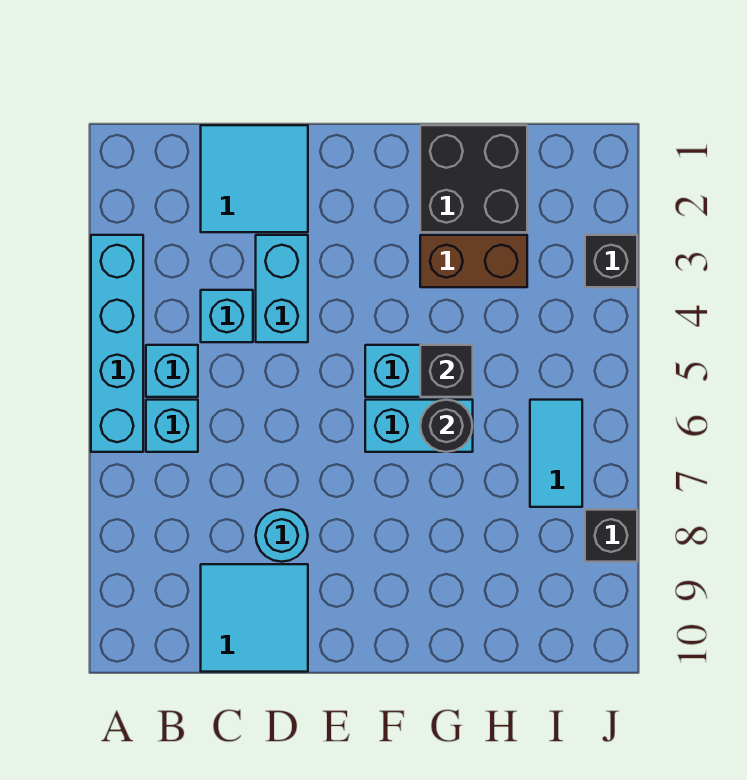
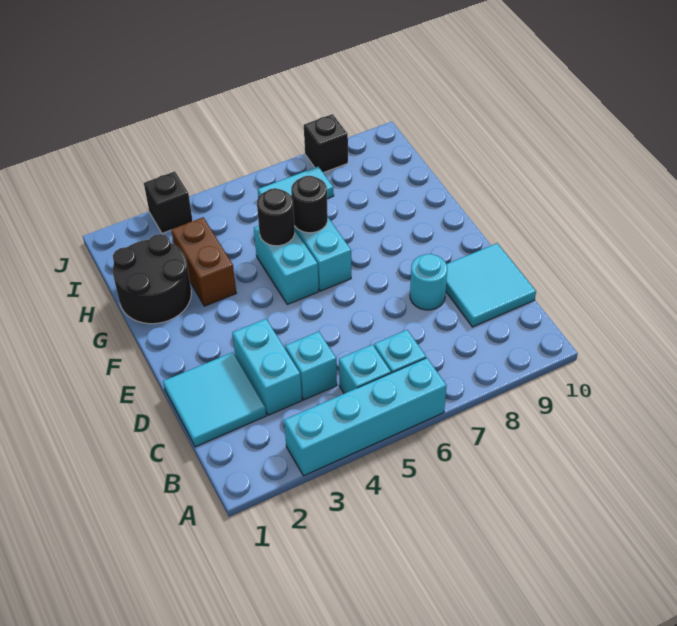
cyan brick D3:D4 level 1 -> cyan brick C3:D3 level 1
black brick G1:H2 level 1 -> black round brick G1:H2 level 1
black brick G5 level 2 -> black round brick G5 level 2

